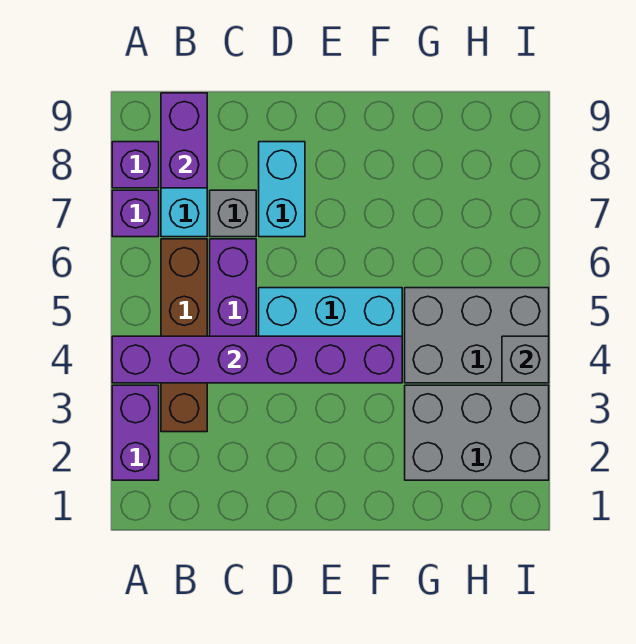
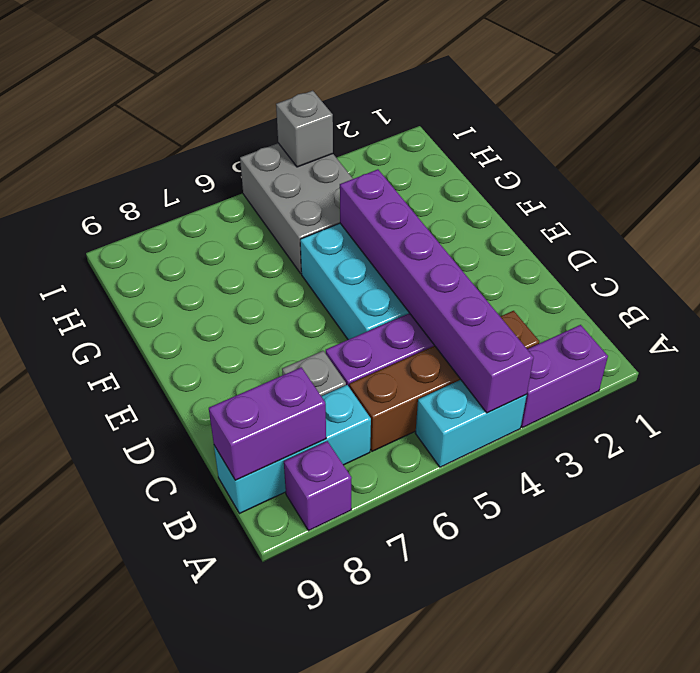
purple brick A7 level 1 -> none
cyan brick D7:D8 level 1 -> cyan brick A4:A5 level 1
grey brick G2:I3 level 1 -> none

